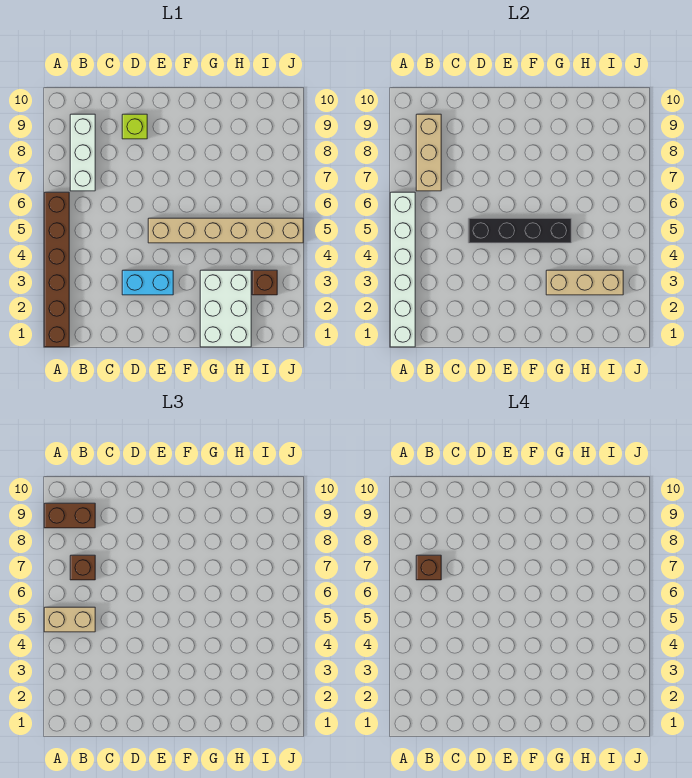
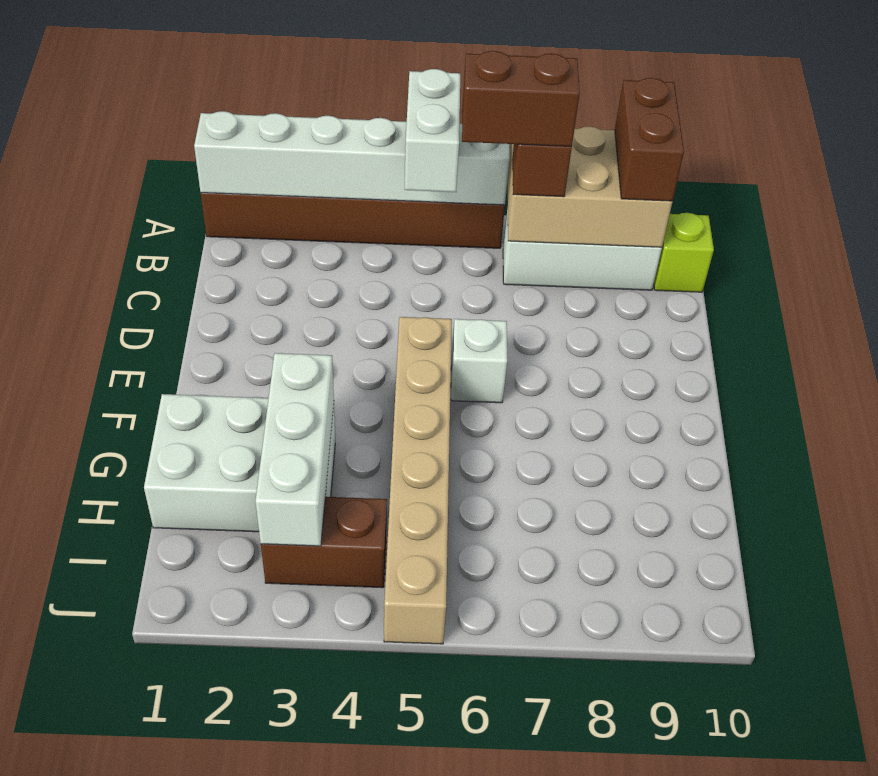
tan brick A5:B5 level 3 -> white brick A5:B5 level 3
tan brick B7:B9 level 2 -> tan brick A7:B9 level 2
brown brick B7 level 4 -> brown brick B6:B7 level 4
cyan brick D3:E3 level 1 -> none
black brick D5:G5 level 2 -> none
lime brick D9 level 1 -> lime brick B10 level 1
none -> white brick E6 level 1
tan brick G3:I3 level 2 -> white brick G3:I3 level 2
brown brick I3 level 1 -> brown brick I3:I4 level 1

